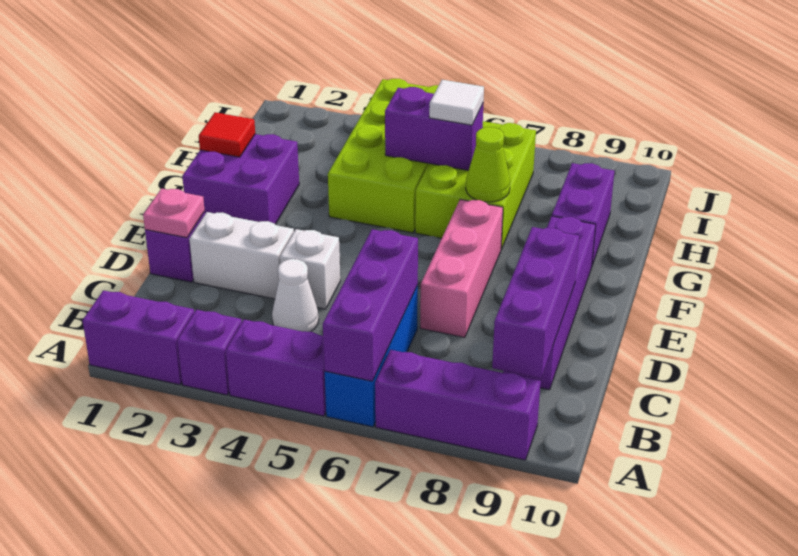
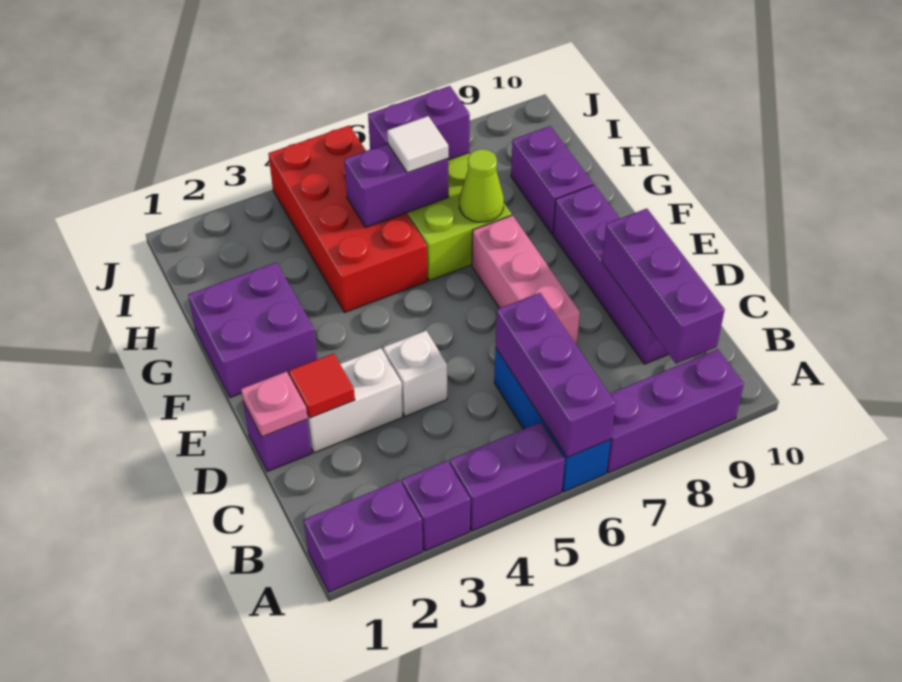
white cone C4 level 1 -> none
red tile G1 level 2 -> red tile D2 level 2
lime brick G4:J5 level 1 -> red brick G4:J5 level 1
none -> purple brick I6:I7 level 2

